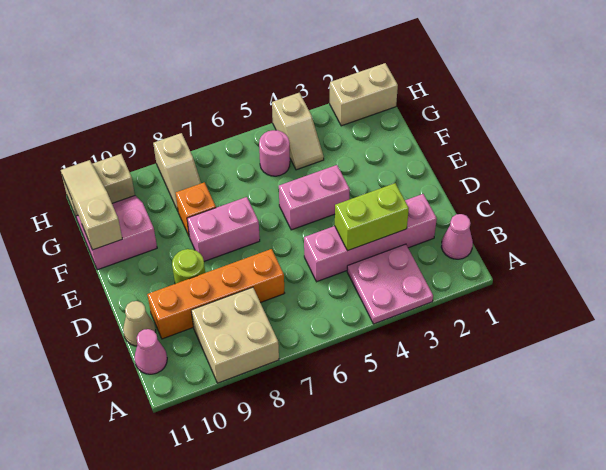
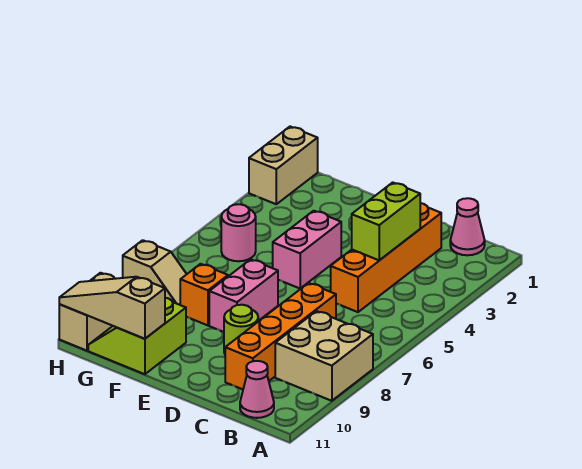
pink plate A3:B4 level 1 -> none
pink brick C2:C5 level 1 -> orange brick C2:C5 level 1
tan cone C11 level 1 -> none
pink slope F10:G11 level 1 top F -> lime slope F10:G11 level 1 top F
tan slope G4:H4 level 1 top H -> none

